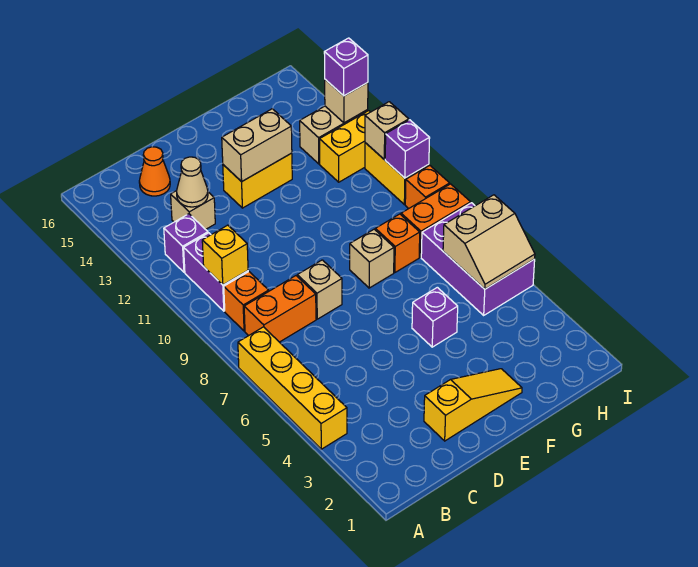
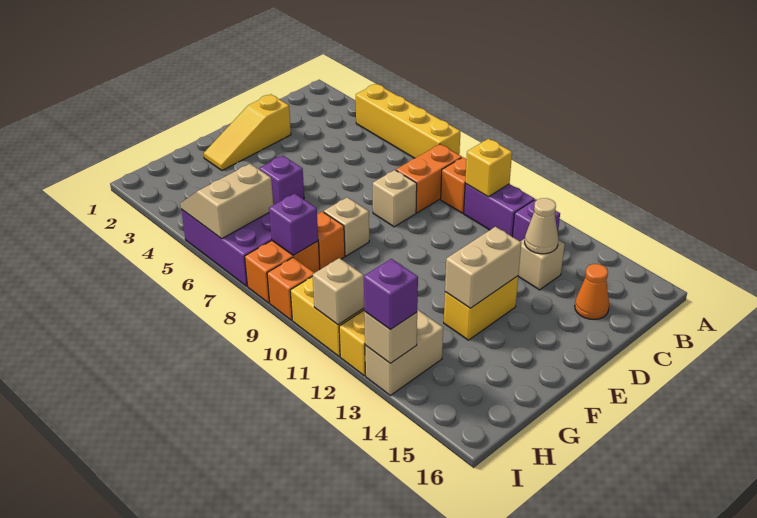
purple brick I10 level 2 -> purple brick H8 level 2

